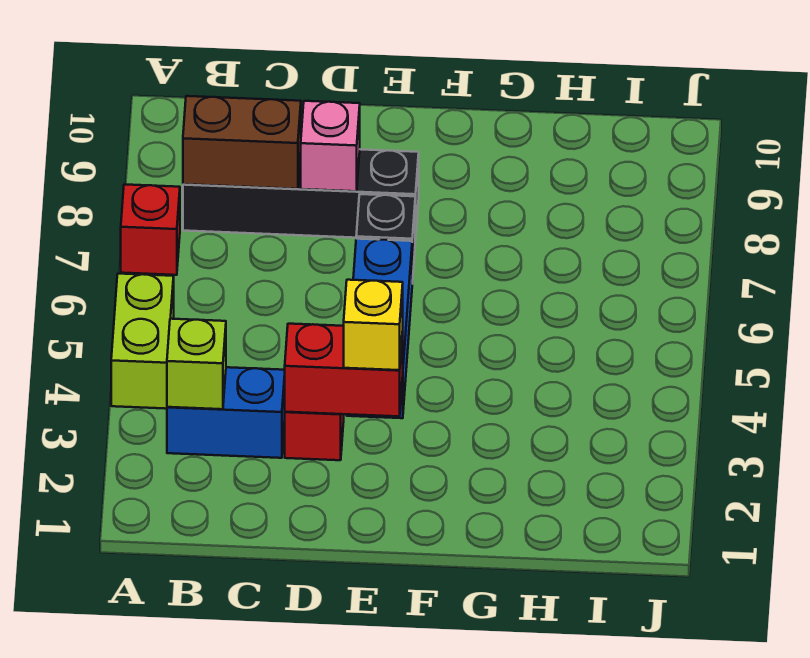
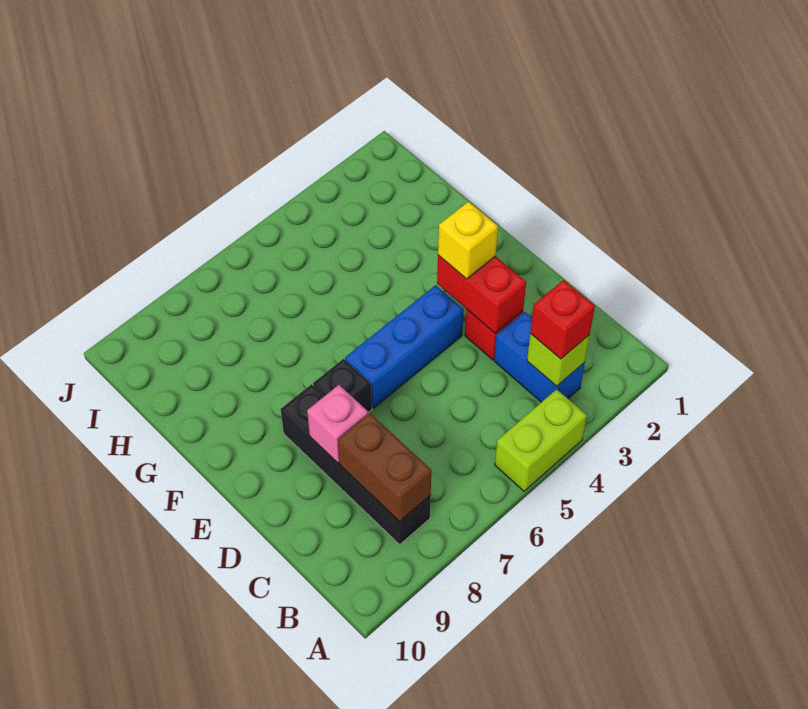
red brick A7 level 1 -> red brick B3 level 3

